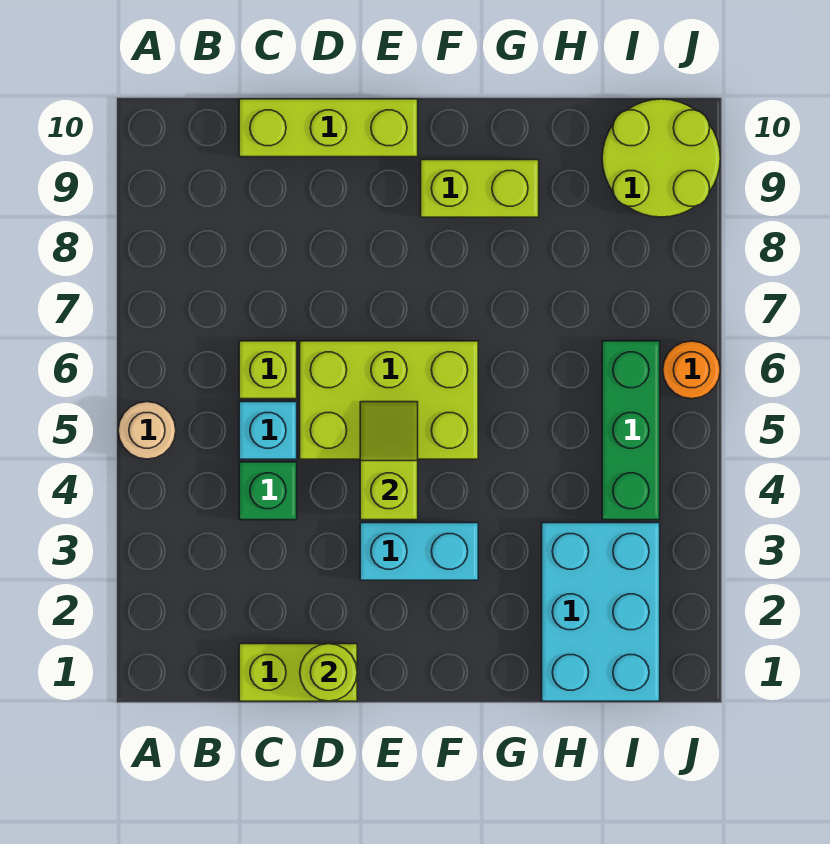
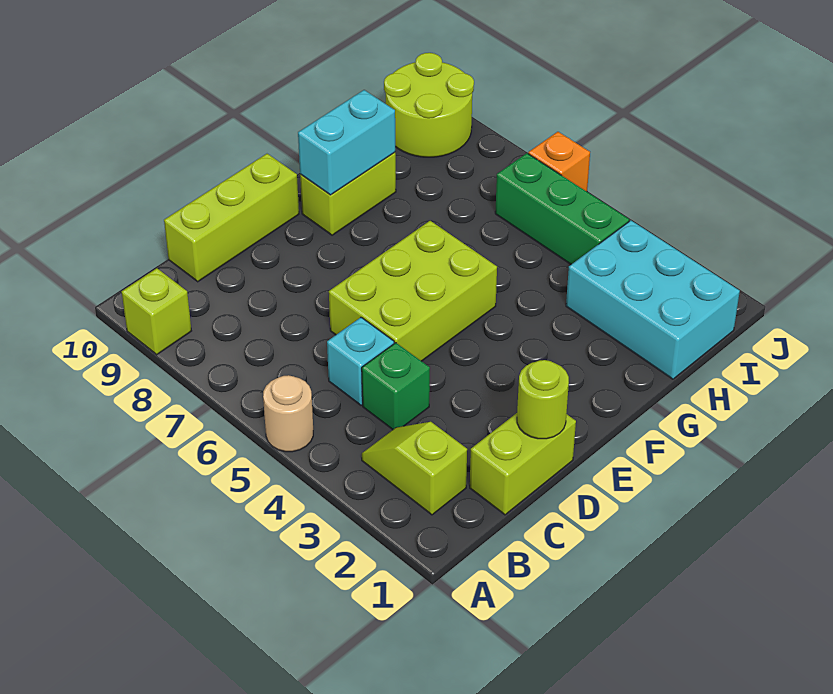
lime brick C6 level 1 -> lime brick A9 level 1
cyan brick E3:F3 level 1 -> cyan brick F9:G9 level 2
lime slope E4:E5 level 2 top 4 -> lime slope B2:B3 level 1 top 2
orange round brick J6 level 1 -> orange brick J6 level 1

